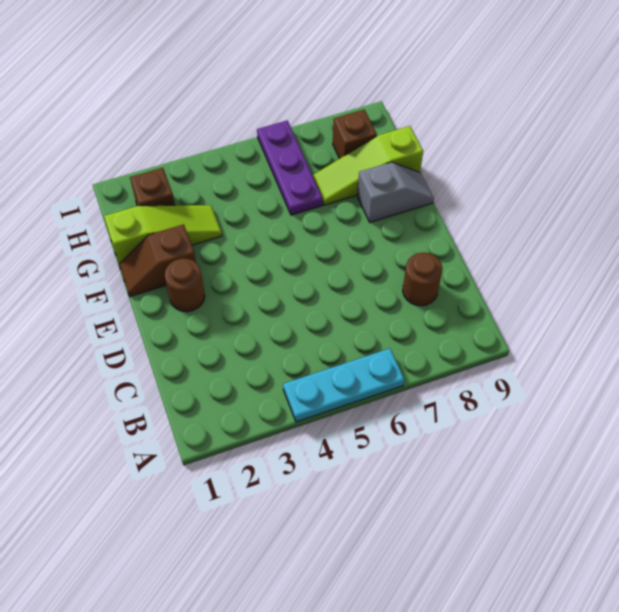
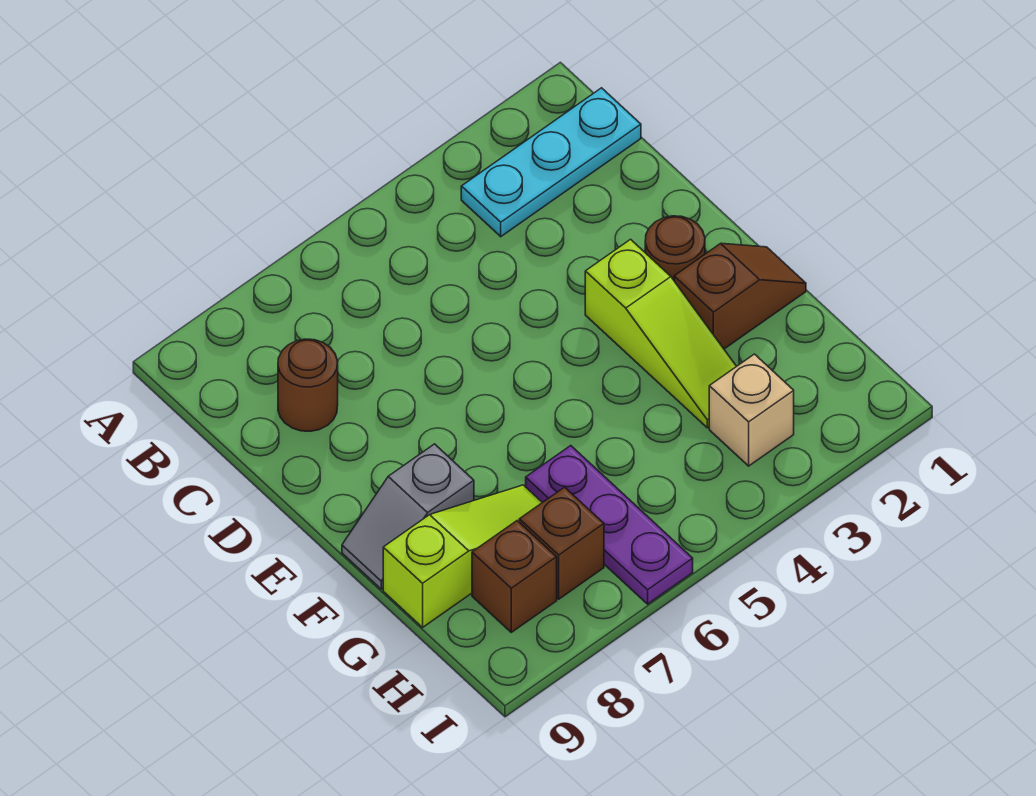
cyan plate A4:A6 level 1 -> cyan plate B1:B3 level 1
lime slope G1:G3 level 1 top 1 -> lime slope E3:G3 level 1 top E
brown brick H2 level 1 -> brown brick H7 level 1
none -> tan brick H3 level 1

